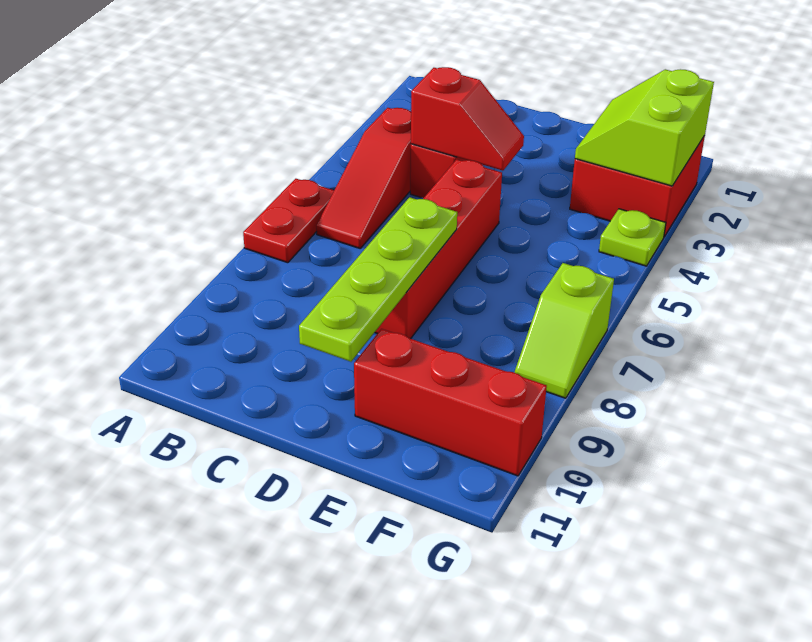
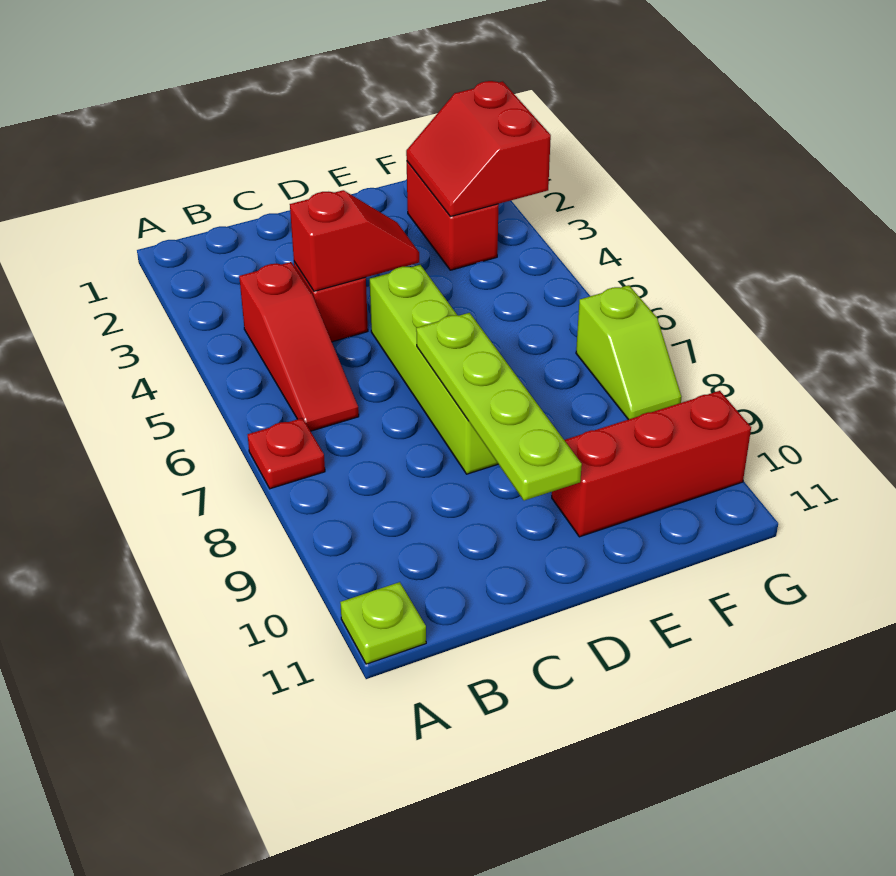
red plate A6:A7 level 1 -> red plate A7 level 1
red brick D5:D8 level 1 -> lime brick D5:D8 level 1
red brick F2:G3 level 1 -> red brick F2:F3 level 1
lime slope F2:G3 level 2 top G -> red slope F2:G3 level 2 top G
lime plate G4 level 1 -> lime plate A11 level 1

